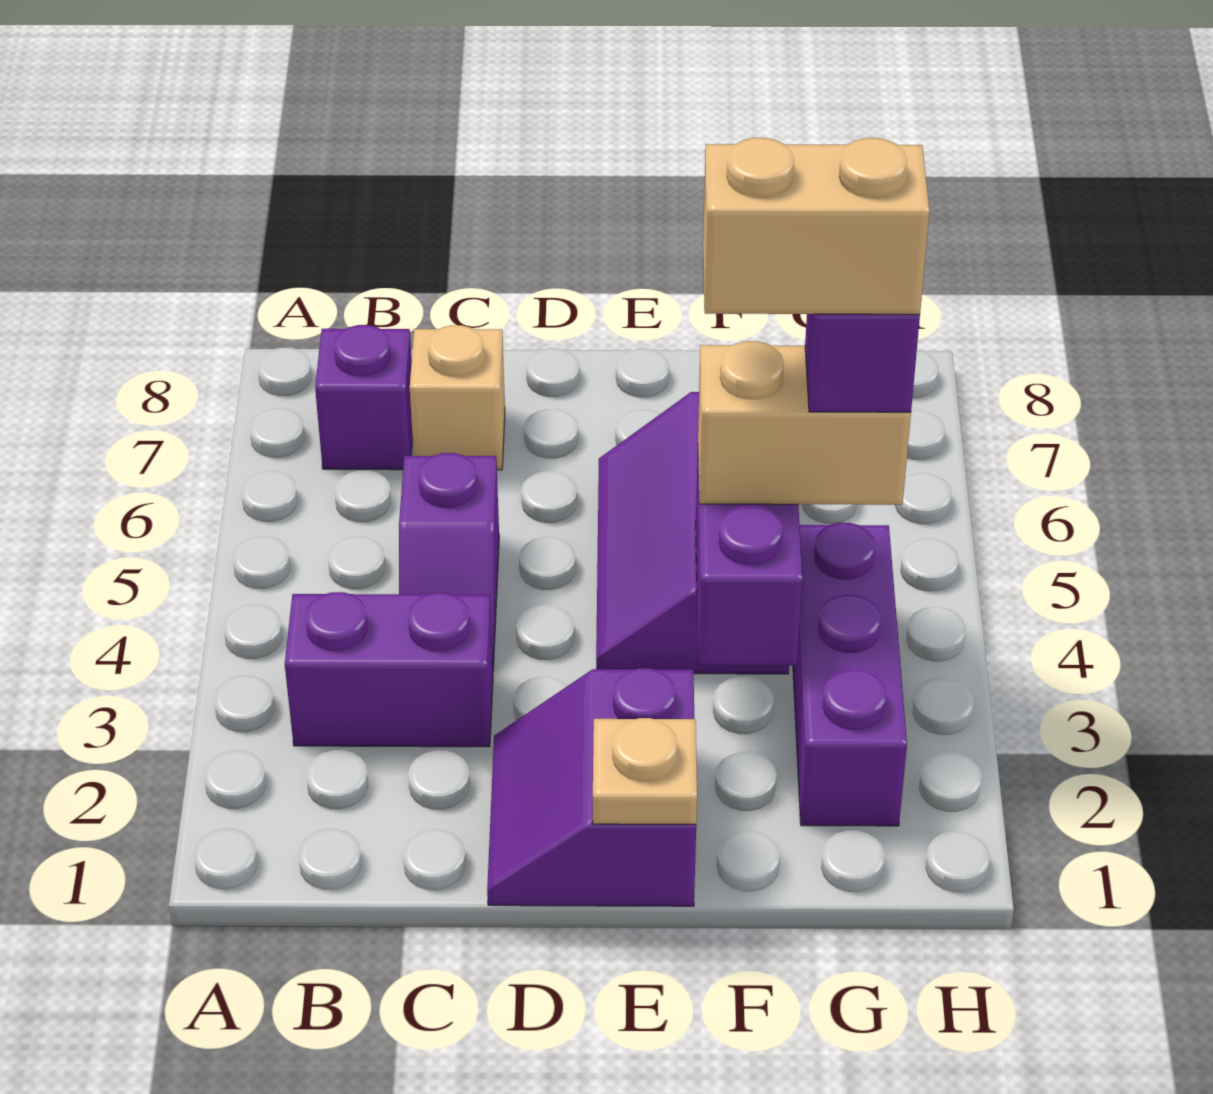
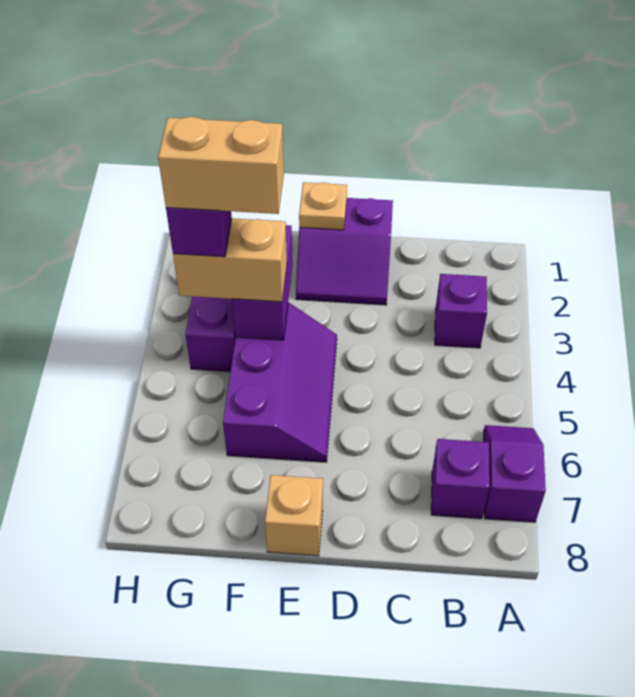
purple brick B3:C3 level 1 -> purple brick B3 level 1
purple slope C4:C5 level 1 top 5 -> purple slope A6:A7 level 1 top 7
tan brick C7 level 1 -> tan brick E8 level 1
purple slope D1:E2 level 1 top E -> purple slope D1:E2 level 1 top 1

